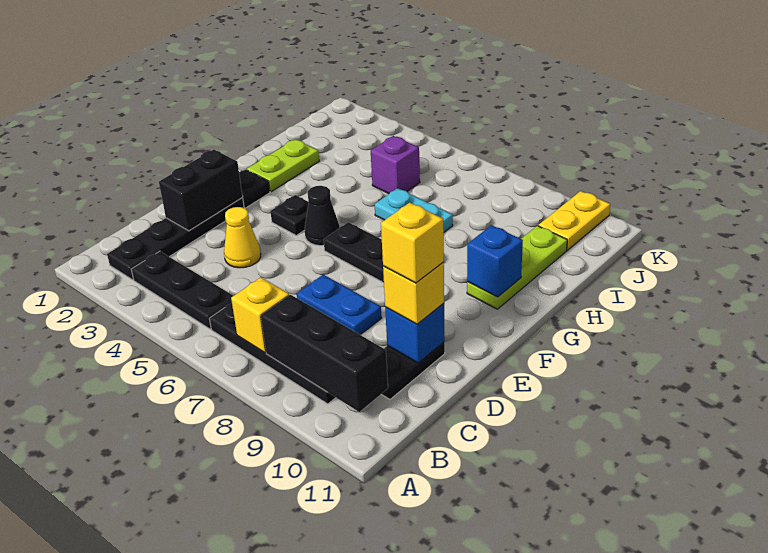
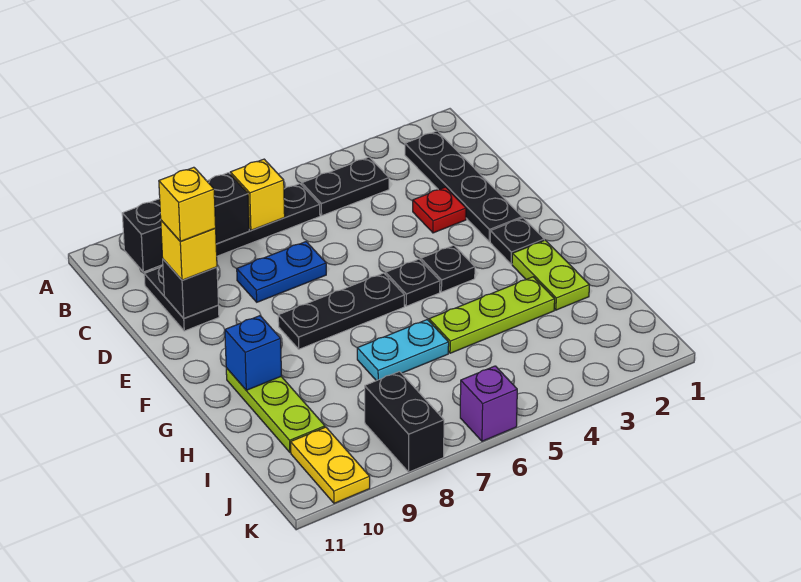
black plate B3:B5 level 1 -> black plate B4:B5 level 1
black brick D2:E2 level 2 -> black brick J8:K8 level 1
none -> red plate D3 level 1
yellow cone D4 level 1 -> none
blue brick D10 level 2 -> black brick D10 level 2
black cone F5 level 1 -> black plate F5 level 1
none -> lime plate H3:H5 level 1
purple brick I5 level 1 -> purple brick K6 level 1

